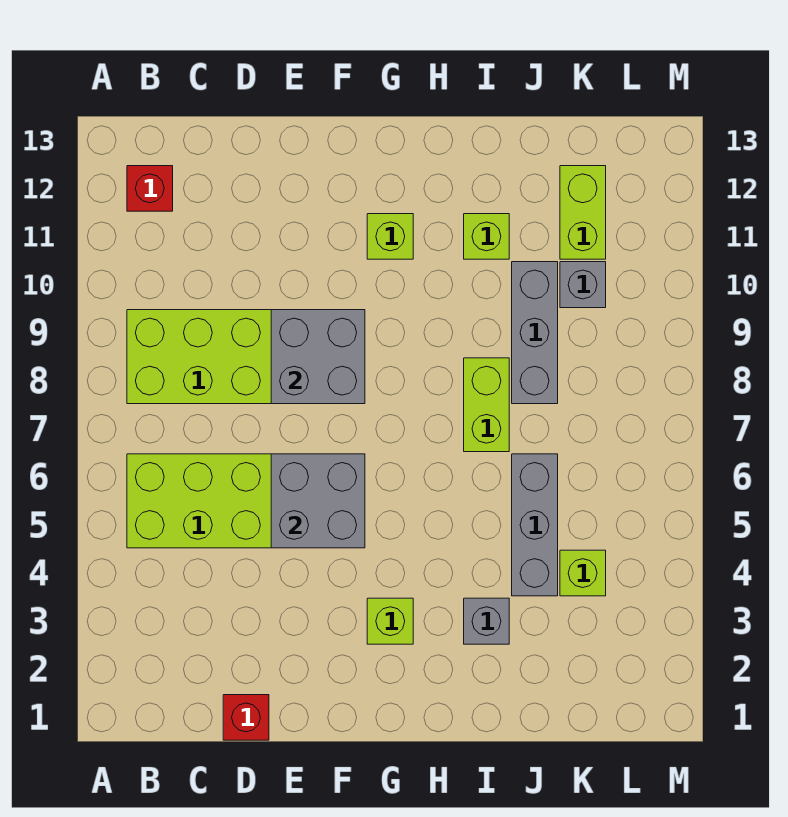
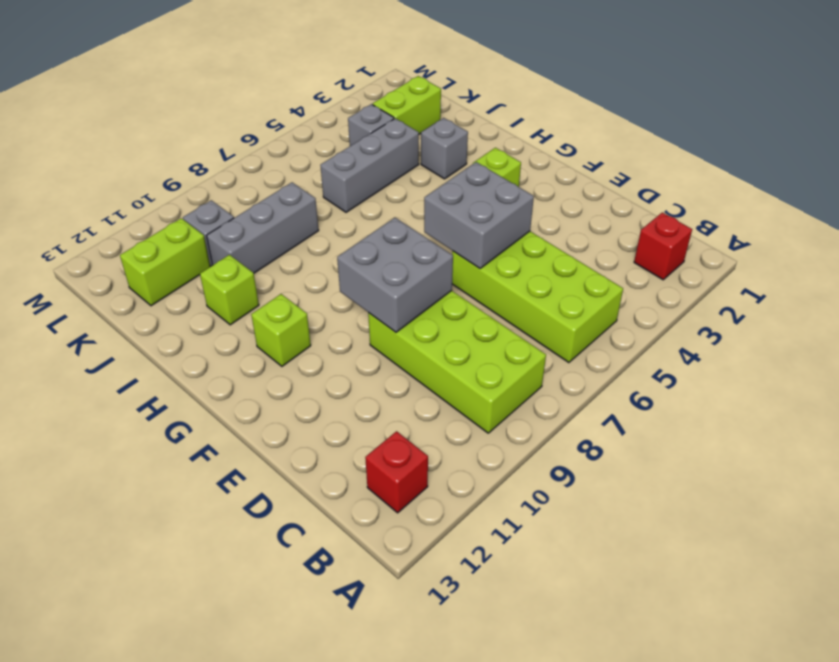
red brick D1 level 1 -> red brick B2 level 1
lime brick I7:I8 level 1 -> lime brick K2:K3 level 1
lime brick K4 level 1 -> grey brick K4 level 1

